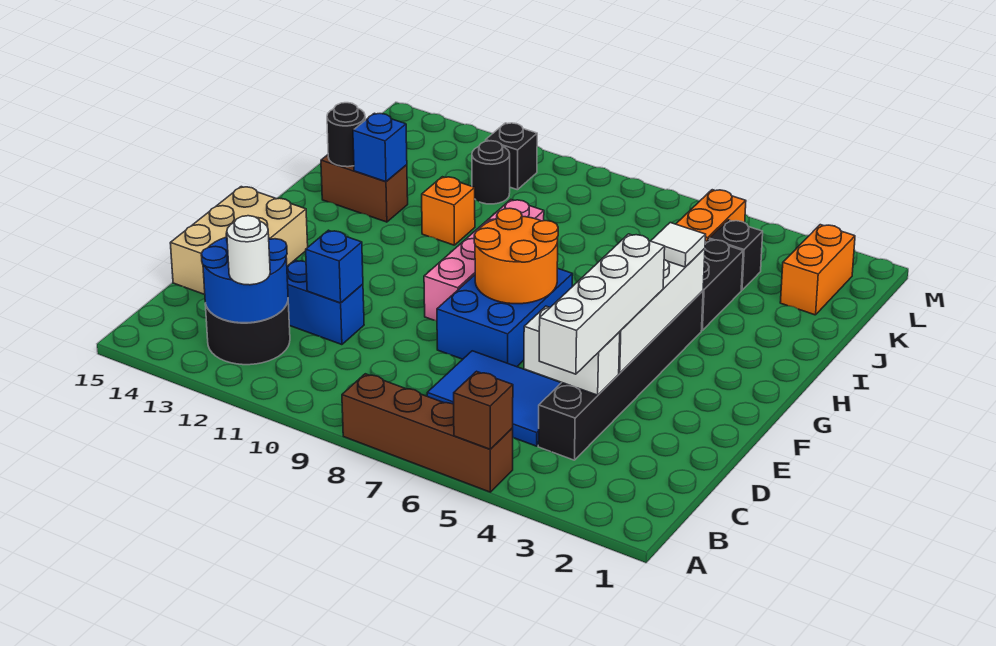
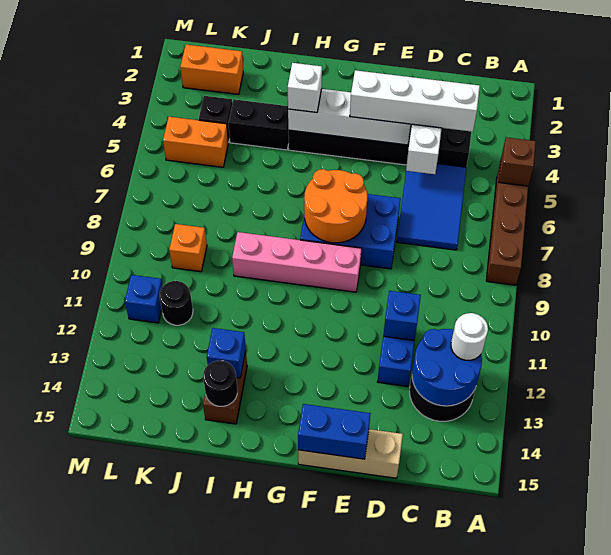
tan brick D14:F15 level 1 -> tan brick D15:F15 level 1
none -> blue brick E15:F15 level 2
white tile H4 level 3 -> white brick H4 level 3
orange brick I11 level 1 -> orange brick K9 level 1
black brick L11 level 1 -> blue brick L11 level 1

